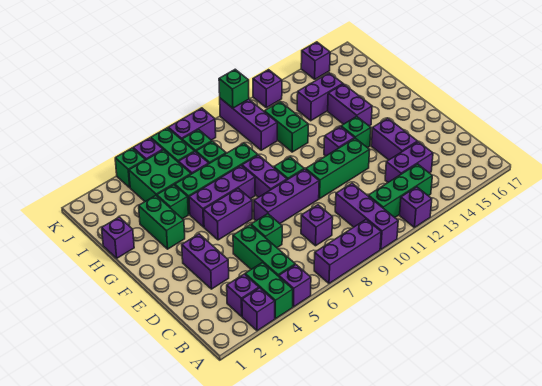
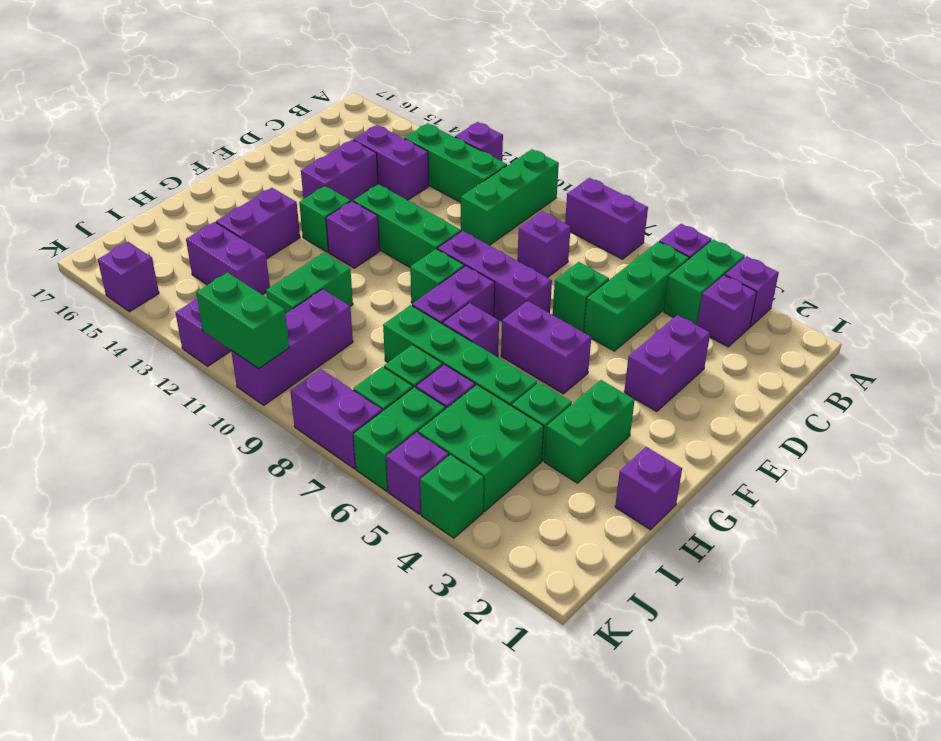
purple brick A7:A9 level 1 -> purple brick A7:A8 level 1
purple brick A10:C10 level 1 -> green brick A10:C10 level 1
purple brick G5:G7 level 1 -> purple brick G7 level 1
green brick K10 level 2 -> green brick K10:K11 level 2

